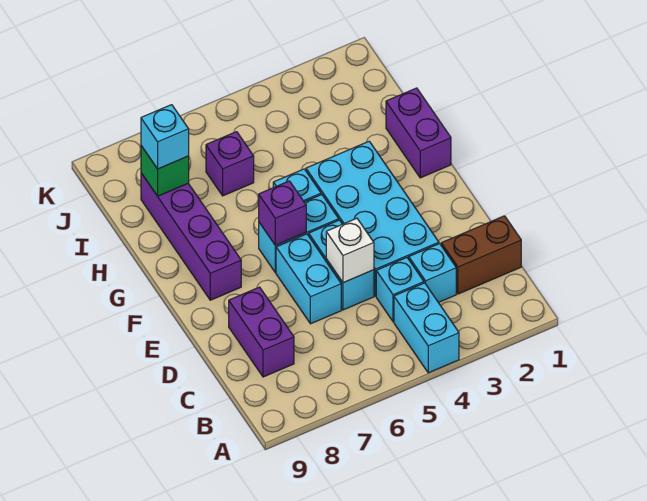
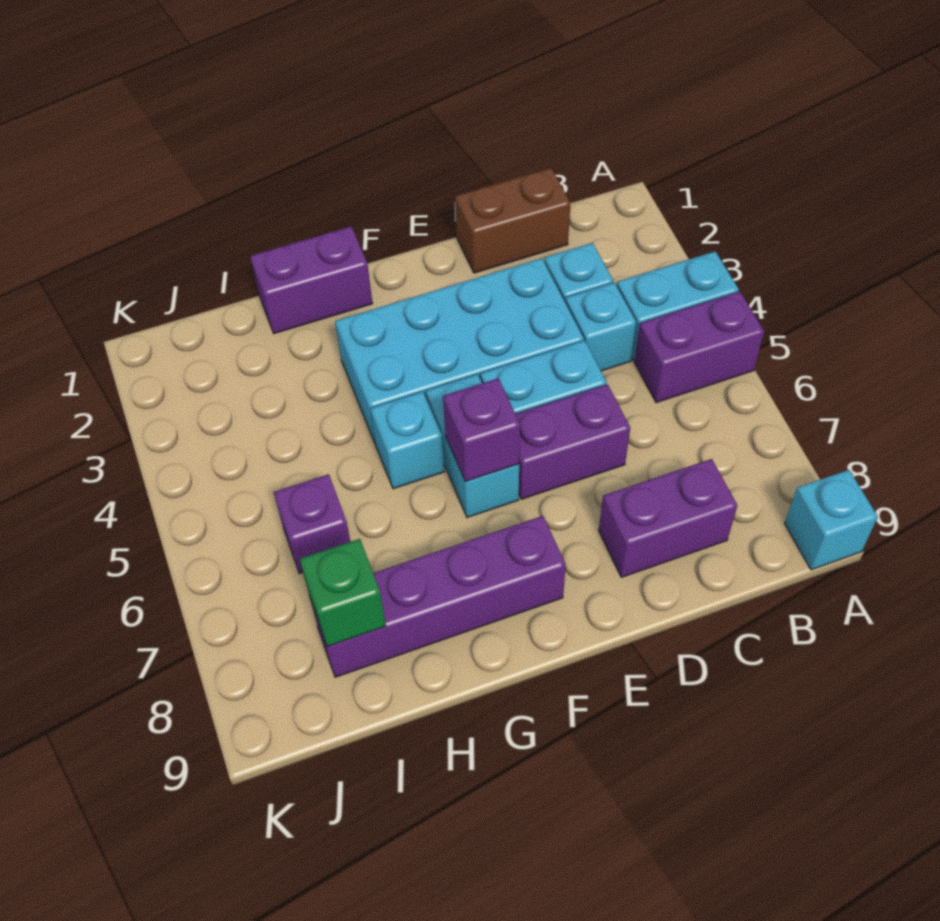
none -> purple brick A5:B5 level 1
brown brick C1:C2 level 1 -> brown brick C1:D1 level 1
white brick D5 level 2 -> none
cyan brick D6:E6 level 1 -> purple brick D6:E6 level 1
cyan brick I8 level 3 -> cyan brick A9 level 1

